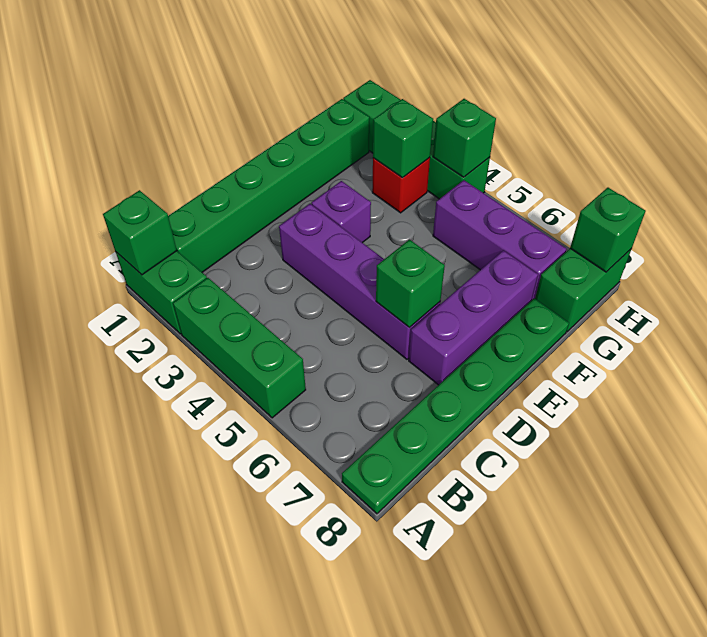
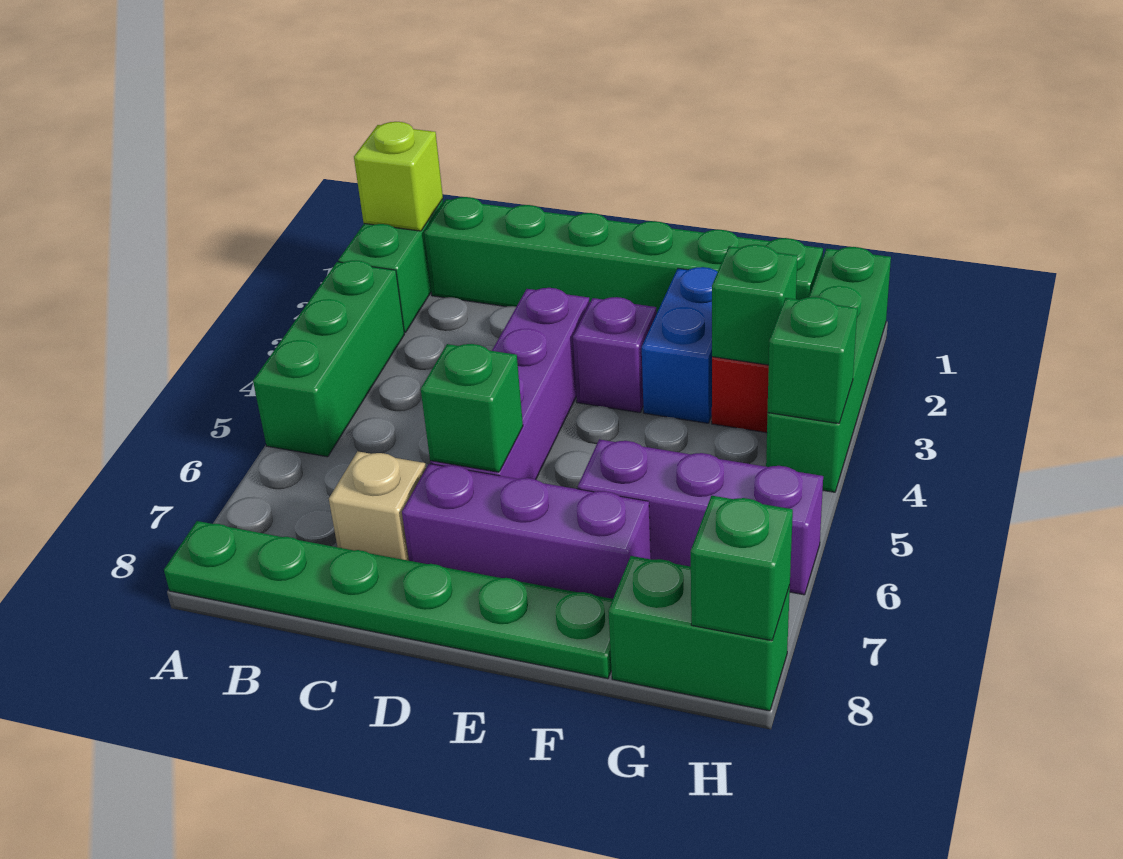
green brick A1 level 2 -> lime brick A1 level 2
none -> tan brick C7 level 1
none -> blue brick F2:F3 level 1
purple brick G5:G7 level 1 -> purple brick F6:H6 level 1

